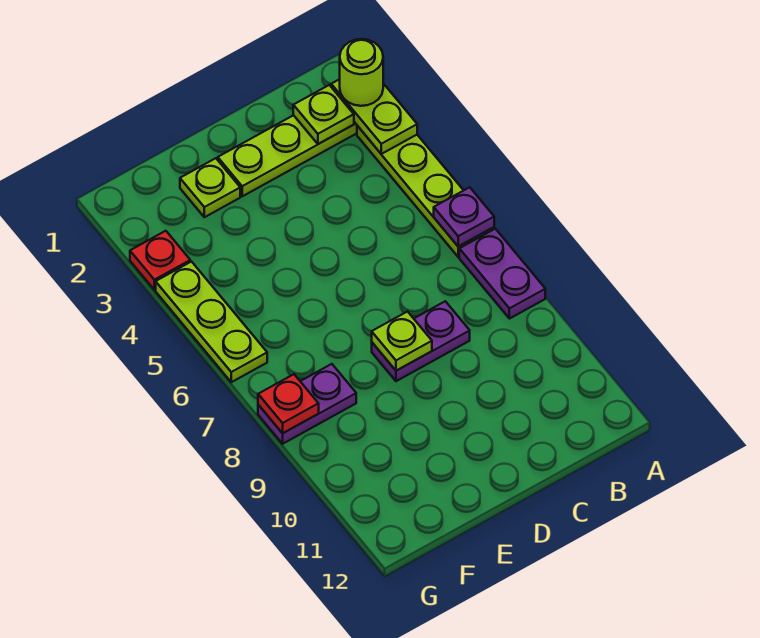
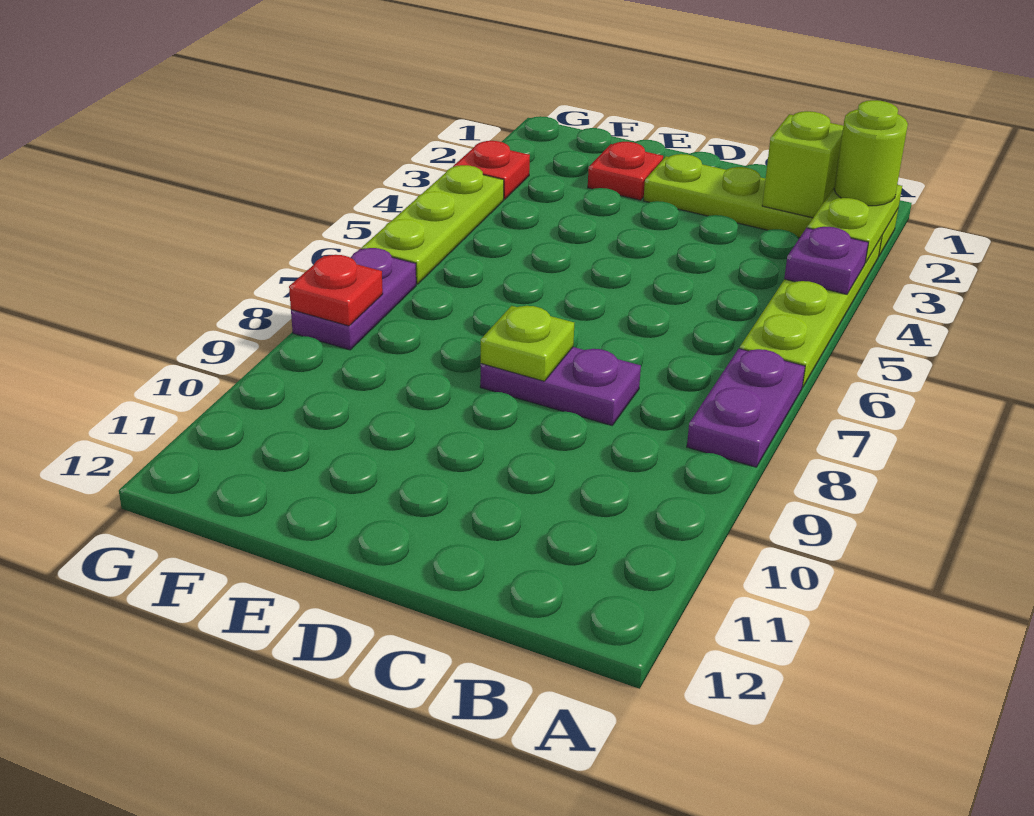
purple plate A6 level 2 -> purple plate A4 level 2
lime plate B2 level 2 -> lime brick B2 level 2
lime plate E2 level 1 -> red plate E2 level 1
purple plate F8:G8 level 1 -> purple plate G7:G8 level 1

